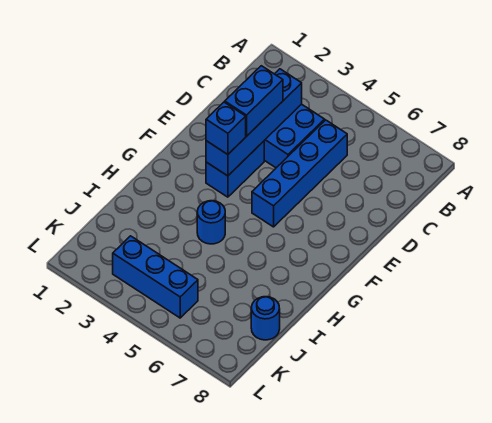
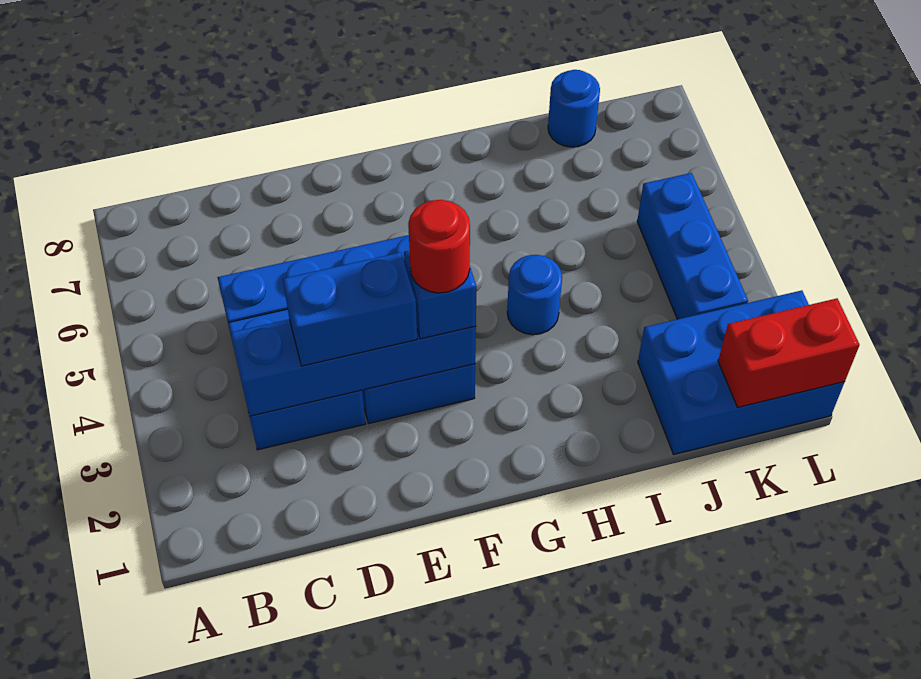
none -> red round brick F3 level 4
none -> blue brick J1:L2 level 1
none -> red brick K1:L1 level 2

